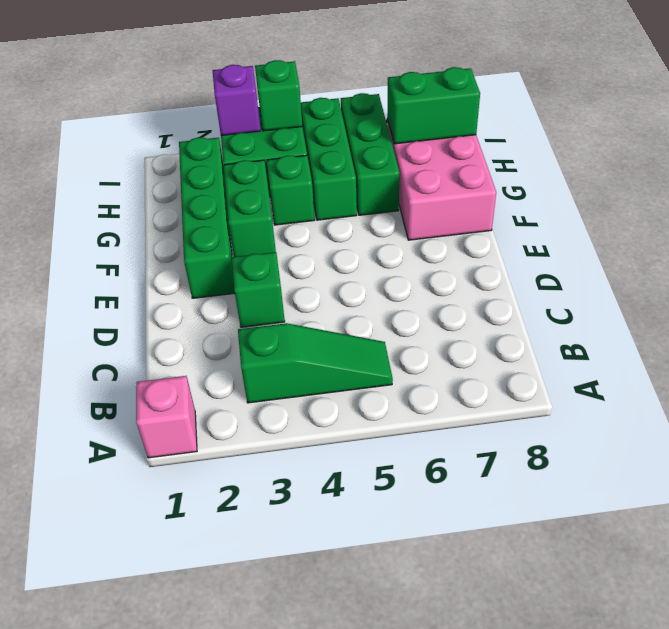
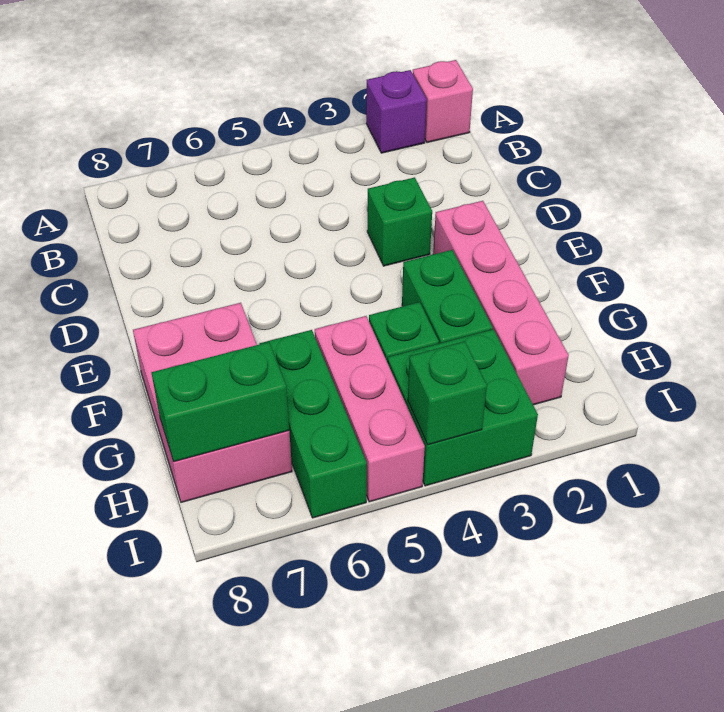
green slope B3:B5 level 1 top 3 -> none
green brick E2:H2 level 1 -> pink brick E2:H2 level 1
green brick G5:I5 level 1 -> pink brick G5:I5 level 1
purple brick I3 level 2 -> purple brick A2 level 1

